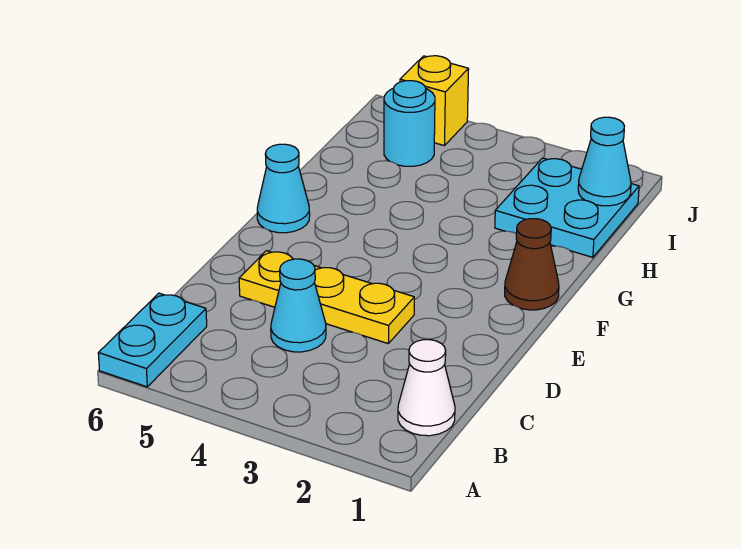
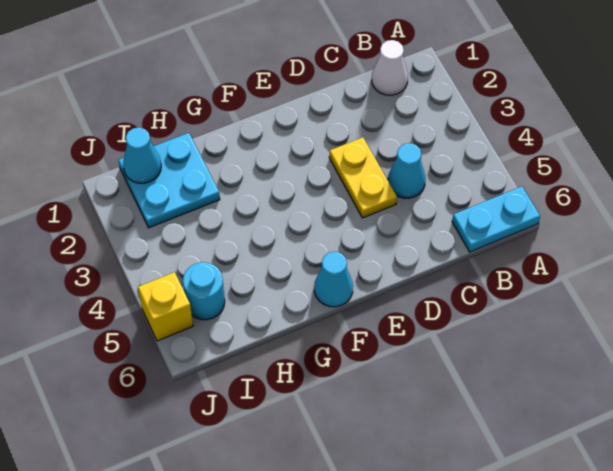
yellow plate D3:D5 level 1 -> yellow plate D3:D4 level 1
brown cone F1 level 1 -> none

